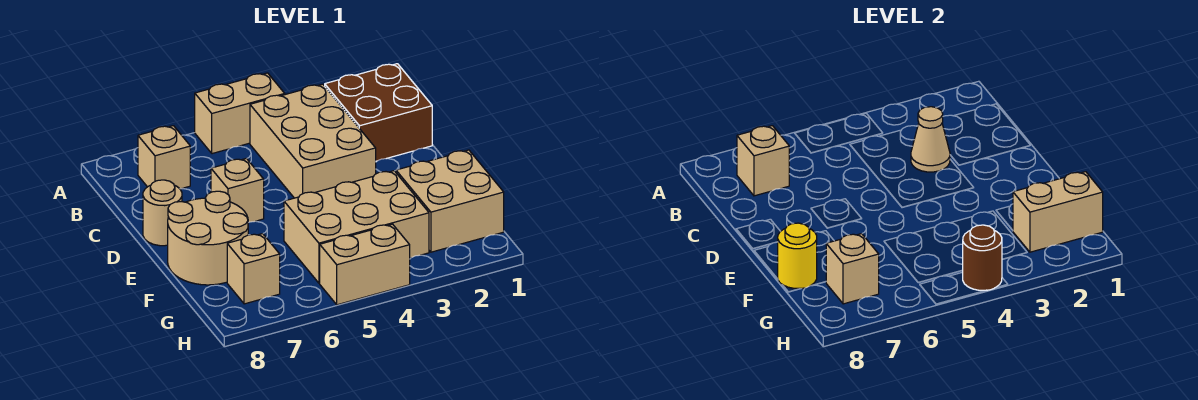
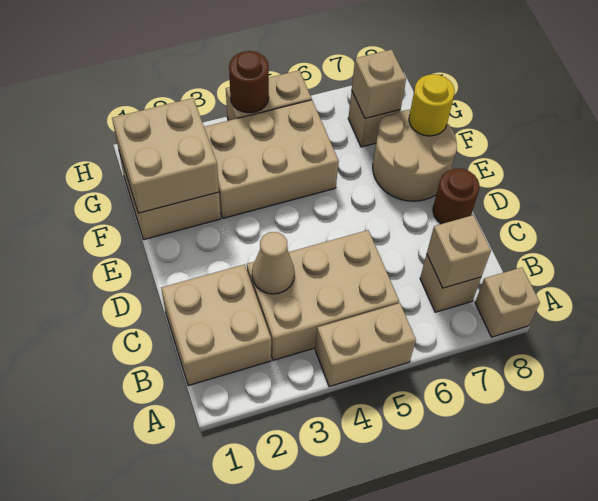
brown brick B1:C2 level 1 -> tan brick B1:C2 level 1
tan brick B3:D4 level 1 -> tan brick B3:C5 level 1
tan brick D6 level 1 -> tan brick A8 level 1
tan round brick D8 level 1 -> brown round brick D8 level 1
tan brick G1:G2 level 2 -> tan brick F1:G2 level 2

